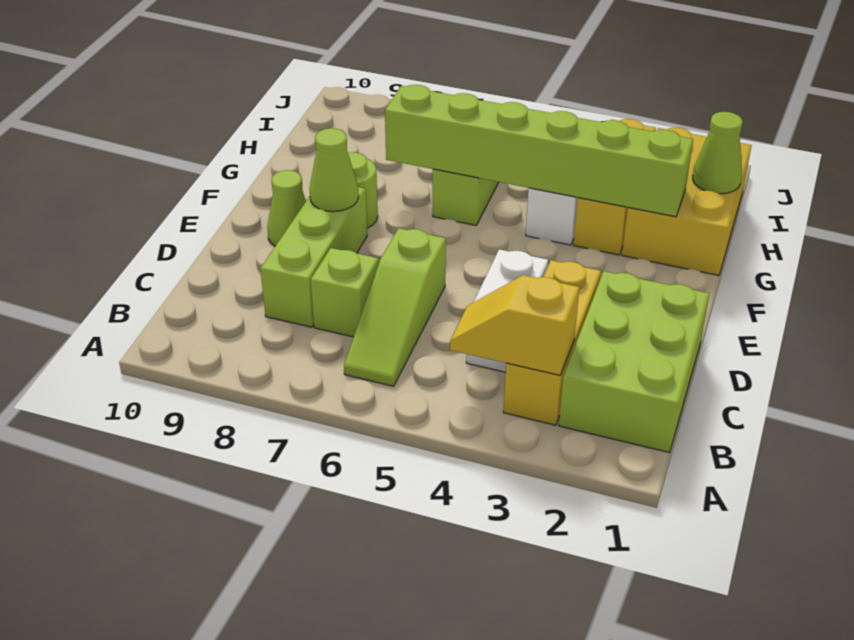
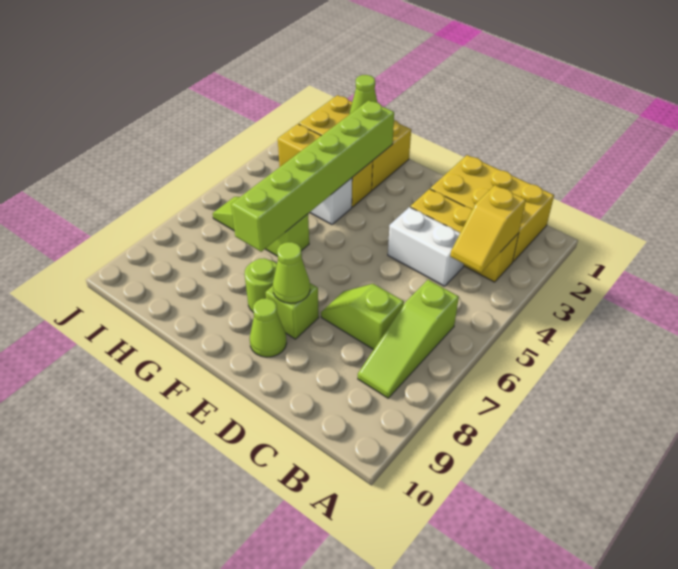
lime brick B1:D2 level 1 -> yellow brick B1:D2 level 1
lime slope B6:D6 level 1 top D -> lime slope B6:B8 level 1 top 6
lime brick C8:E8 level 1 -> lime brick E8 level 1

